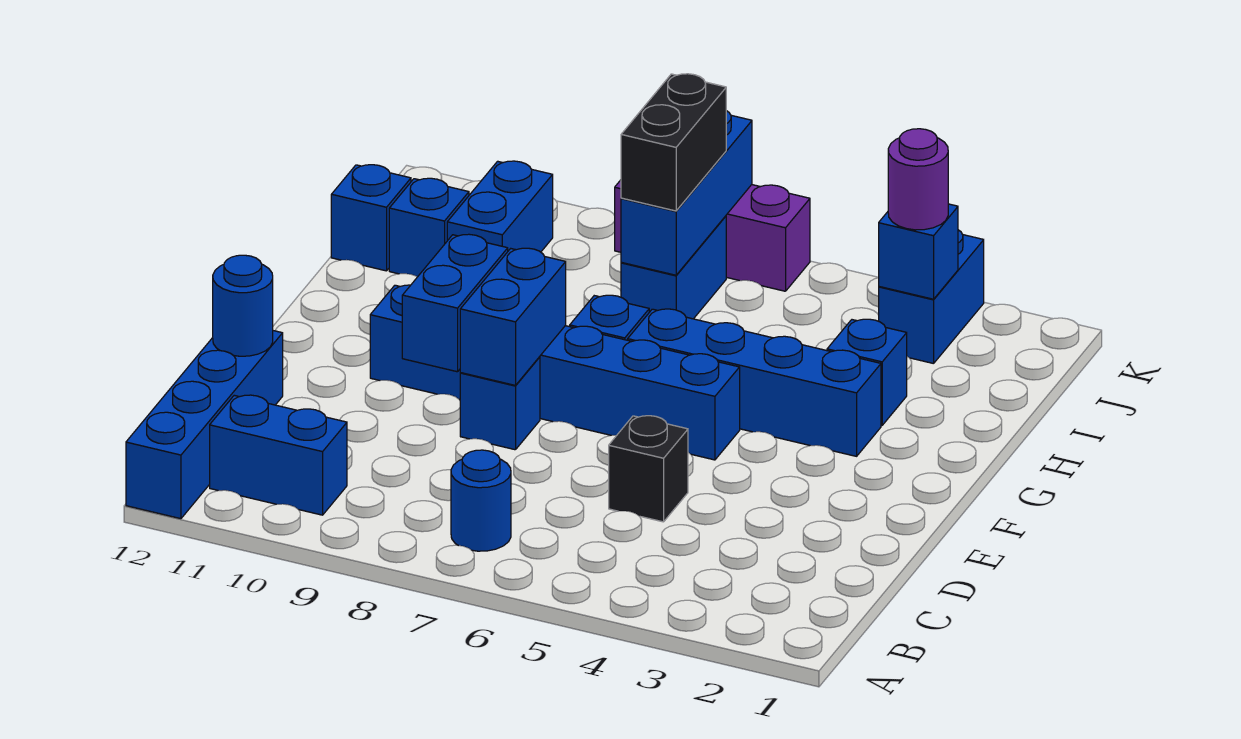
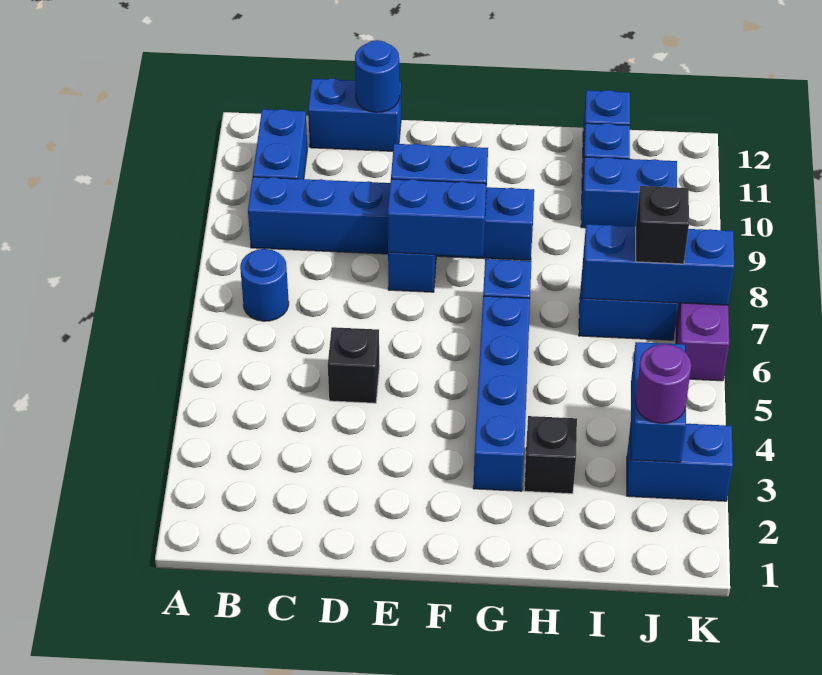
blue brick A12:D12 level 1 -> blue brick C12:D12 level 1
blue brick F5:F10 level 1 -> blue brick B9:G9 level 1
blue brick H3 level 1 -> black brick H3 level 1
black brick I7:J7 level 3 -> black brick J7 level 3
blue brick J3 level 2 -> blue brick J3:J4 level 2

